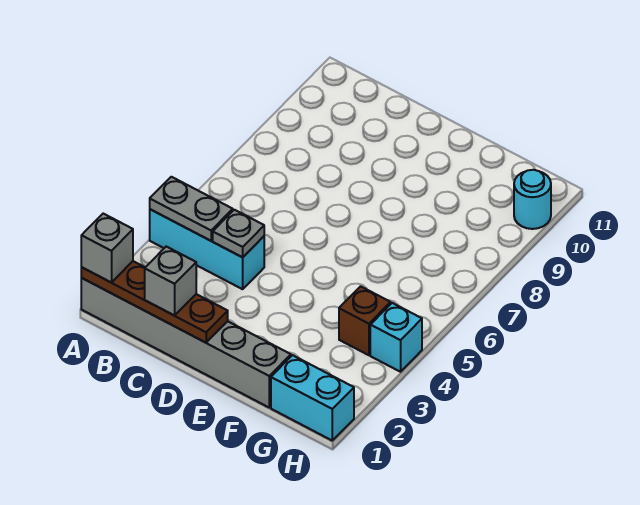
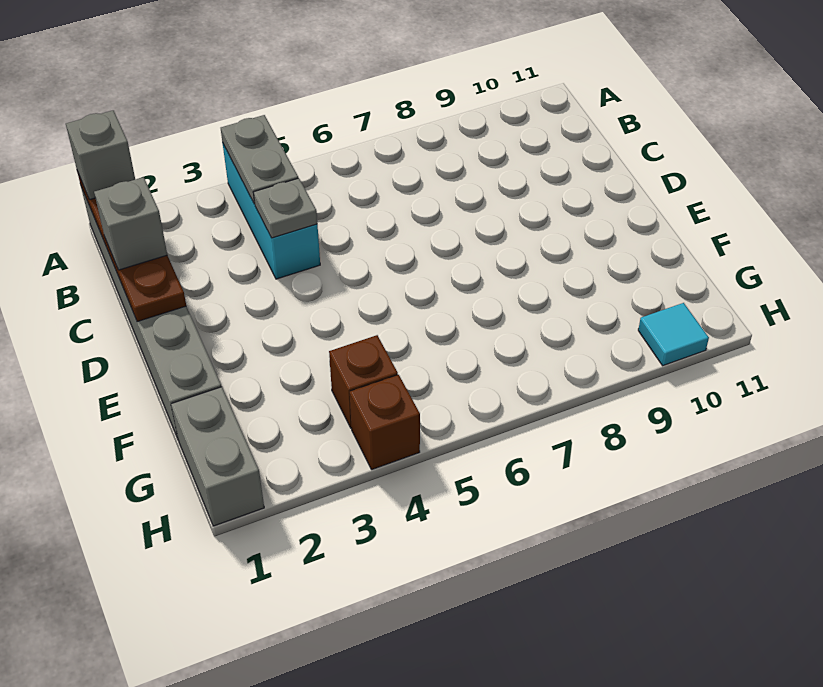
cyan brick G1:H1 level 1 -> grey brick G1:H1 level 1
cyan brick H4 level 1 -> brown brick H4 level 1
cyan round brick H10 level 1 -> cyan tile H10 level 1

